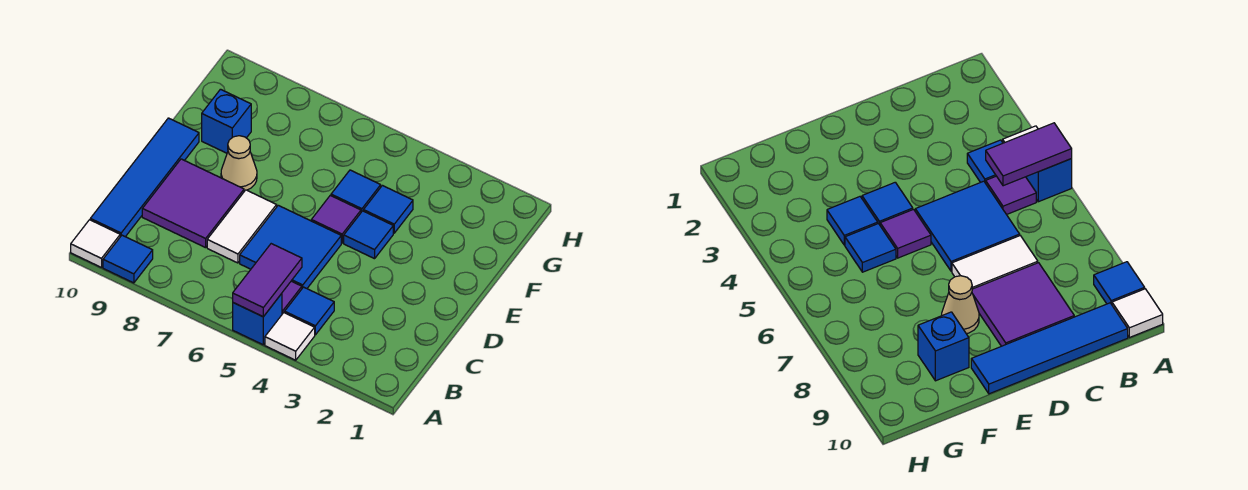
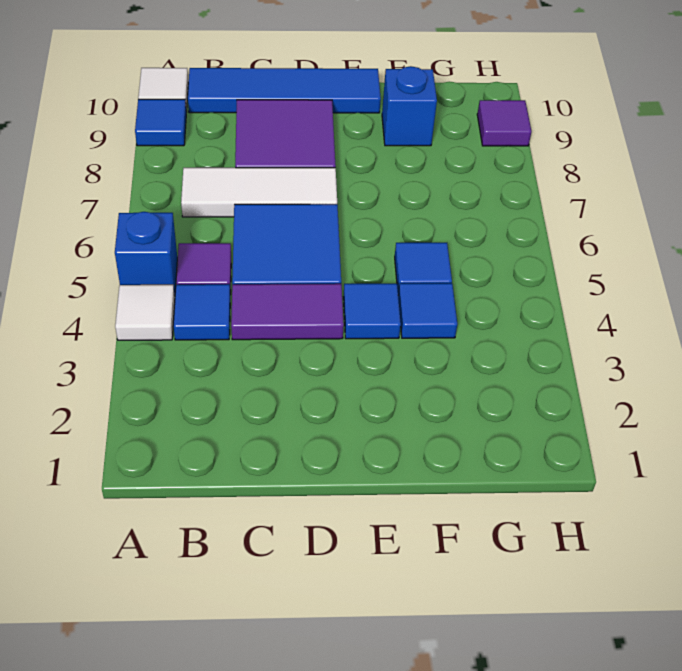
purple tile A5:B5 level 2 -> purple tile C4:D4 level 1
white tile C7:D7 level 1 -> white tile B7:D7 level 1
purple tile E5 level 1 -> purple tile H9 level 1
tan cone E8 level 1 -> none

